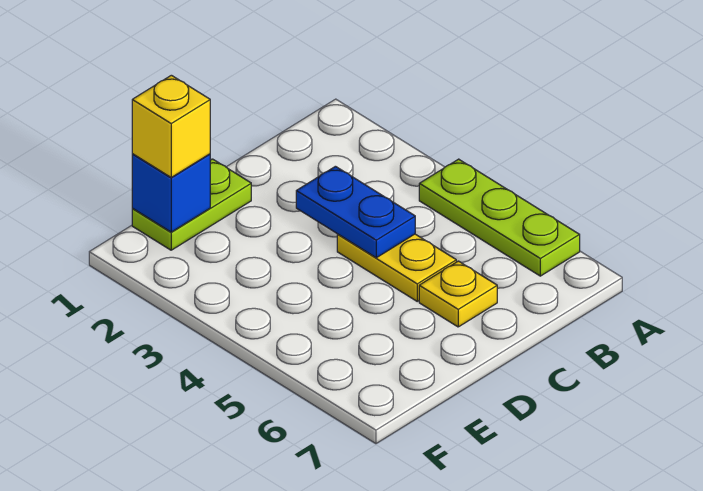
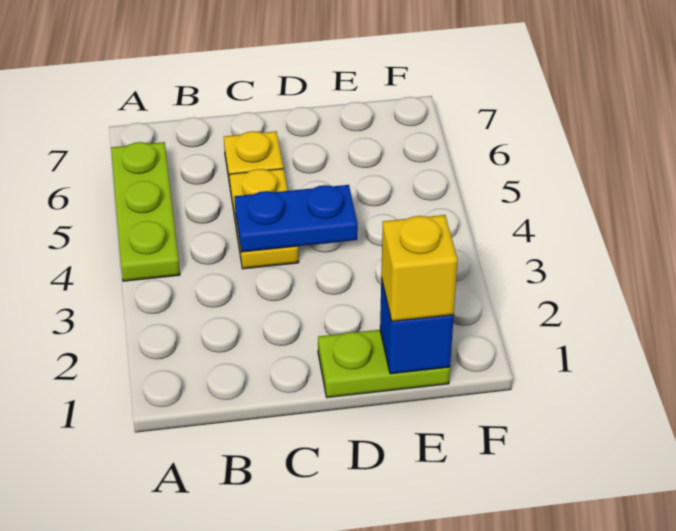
blue plate C3:C4 level 2 -> blue plate C4:D4 level 2

